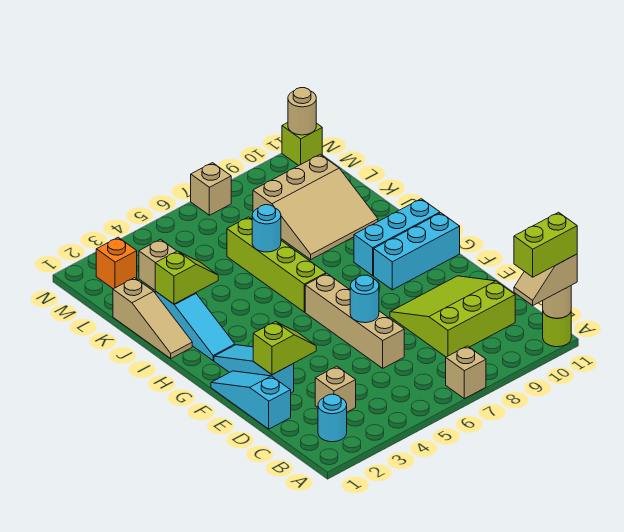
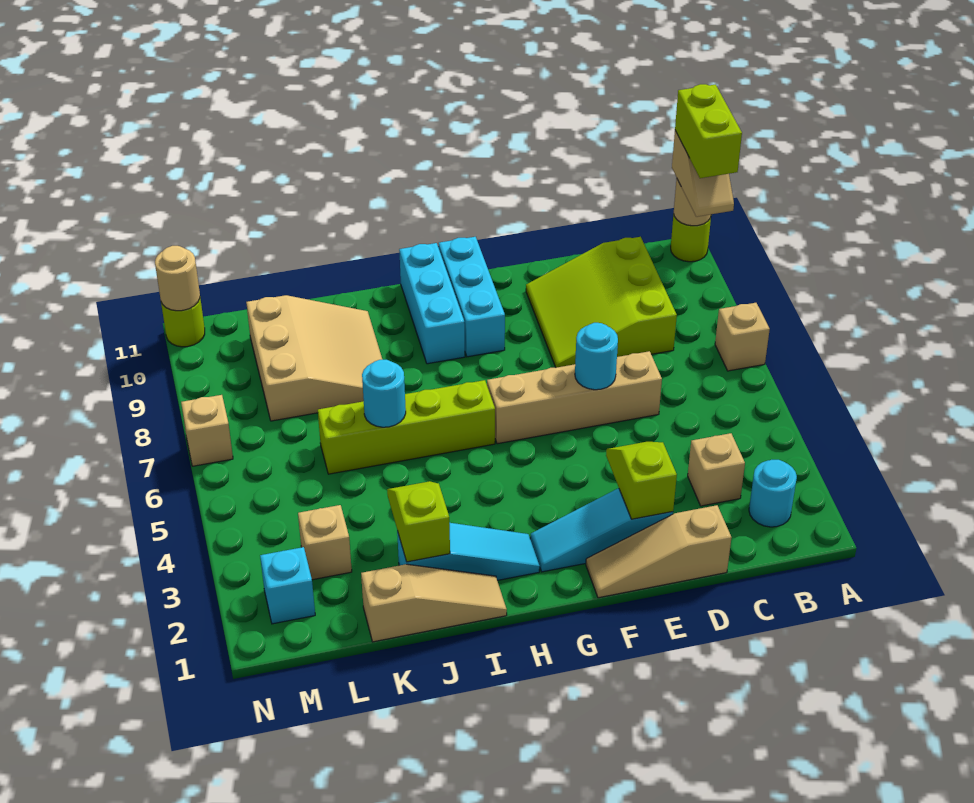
cyan slope D1:F1 level 1 top D -> tan slope D1:F1 level 1 top D
orange brick M2 level 1 -> cyan brick M2 level 1
lime brick N11 level 1 -> lime round brick N11 level 1

